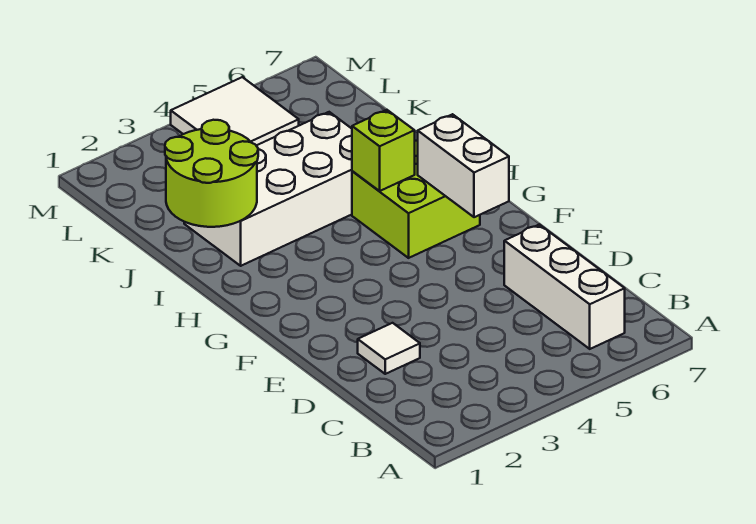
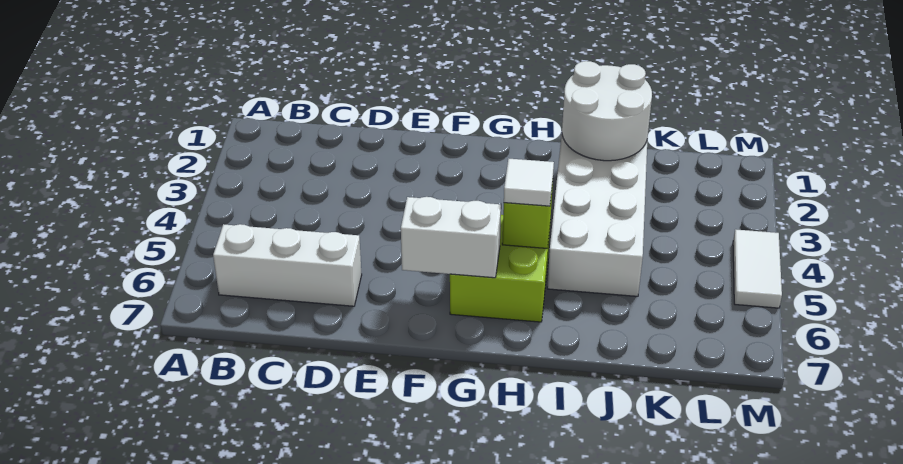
white tile D2 level 1 -> white tile H5 level 3
lime round brick I1:J2 level 2 -> white round brick I1:J2 level 2
white tile L4:M5 level 1 -> white tile M4:M5 level 1

